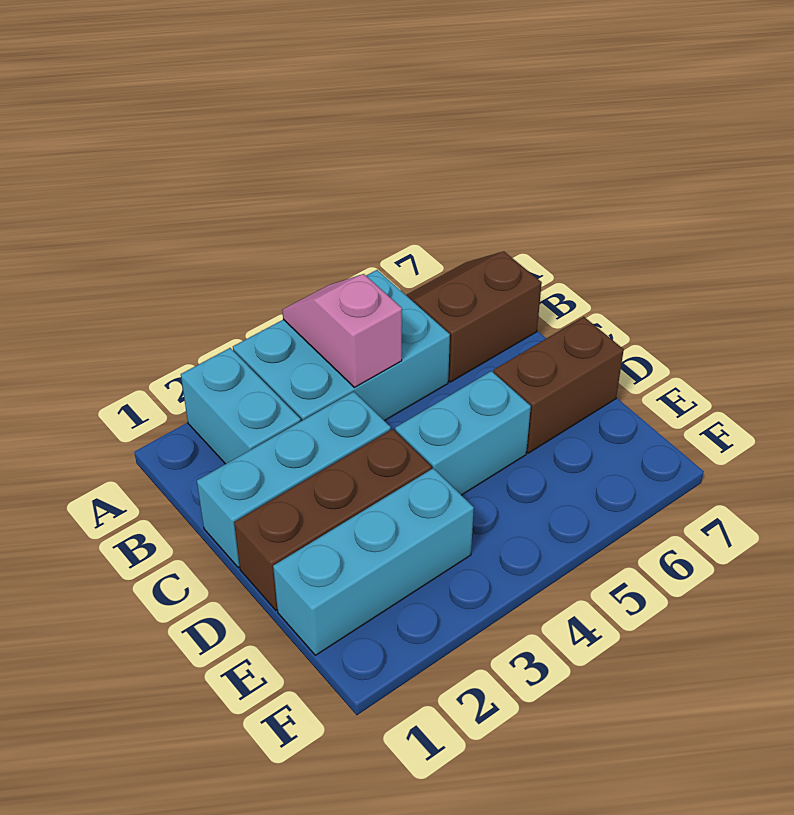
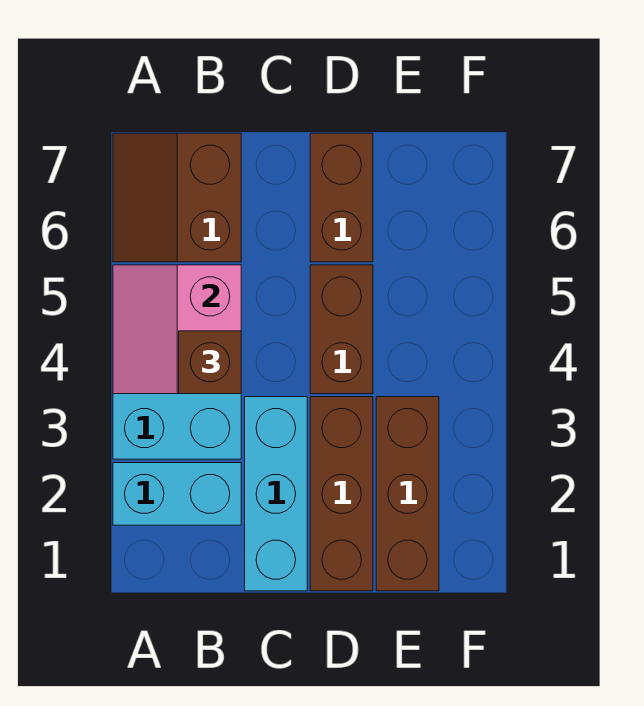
pink slope A4:B4 level 2 top B -> pink slope A4:B5 level 2 top B
none -> brown brick B4 level 3
cyan brick D4:D5 level 1 -> brown brick D4:D5 level 1
cyan brick E1:E3 level 1 -> brown brick E1:E3 level 1

